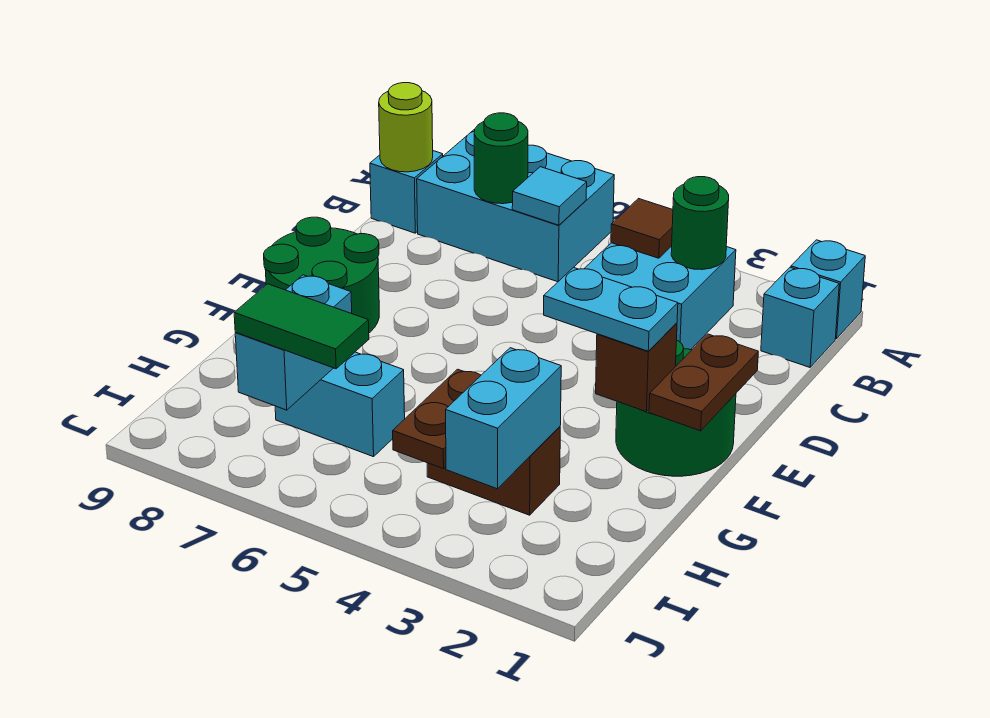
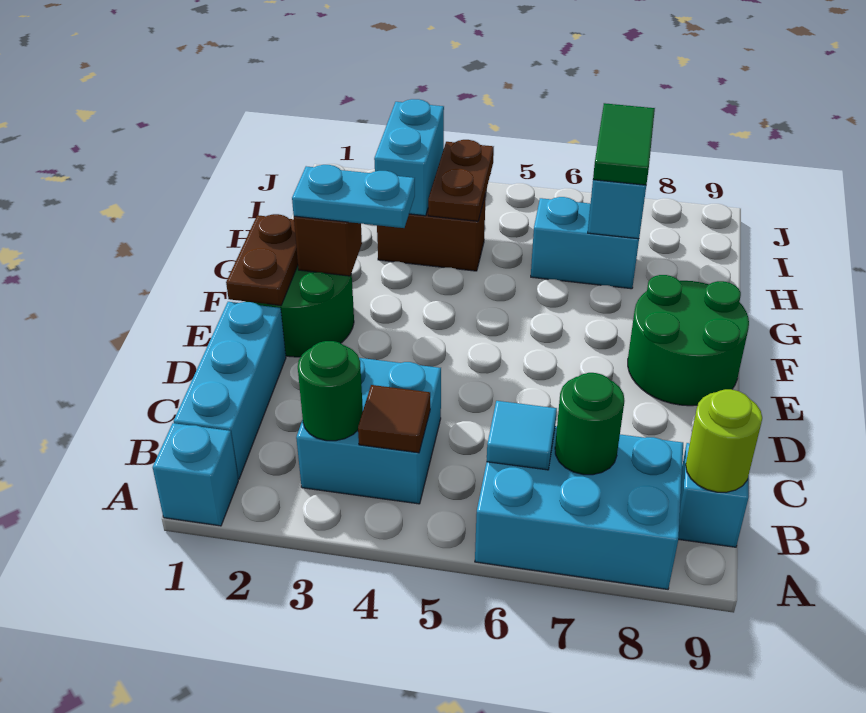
cyan brick B1 level 1 -> cyan brick B1:D1 level 1
green tile I6:I7 level 3 -> green tile H7:I7 level 3

